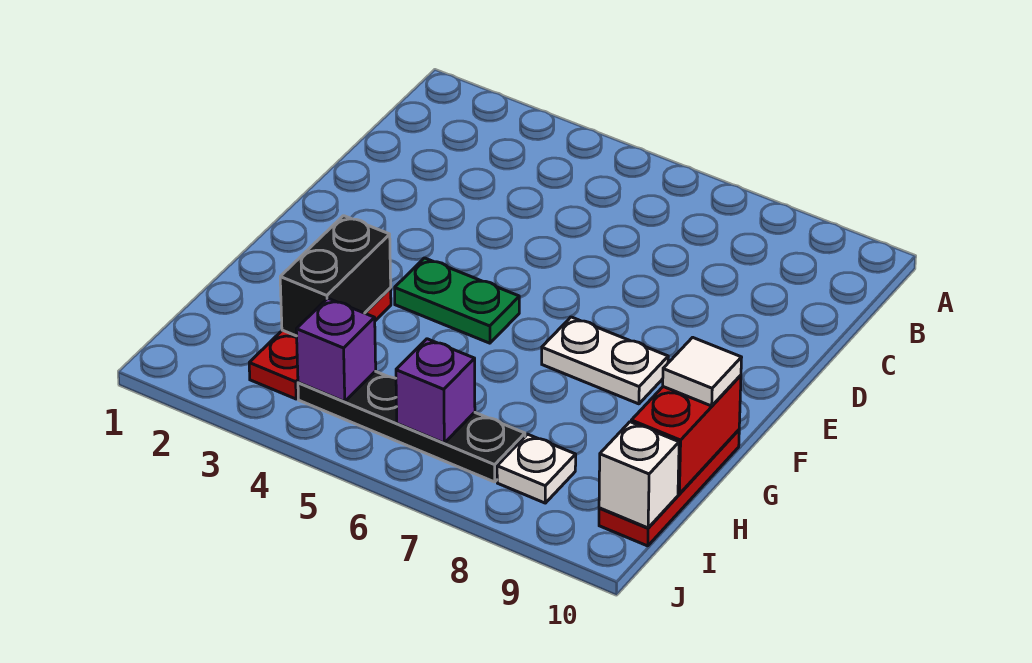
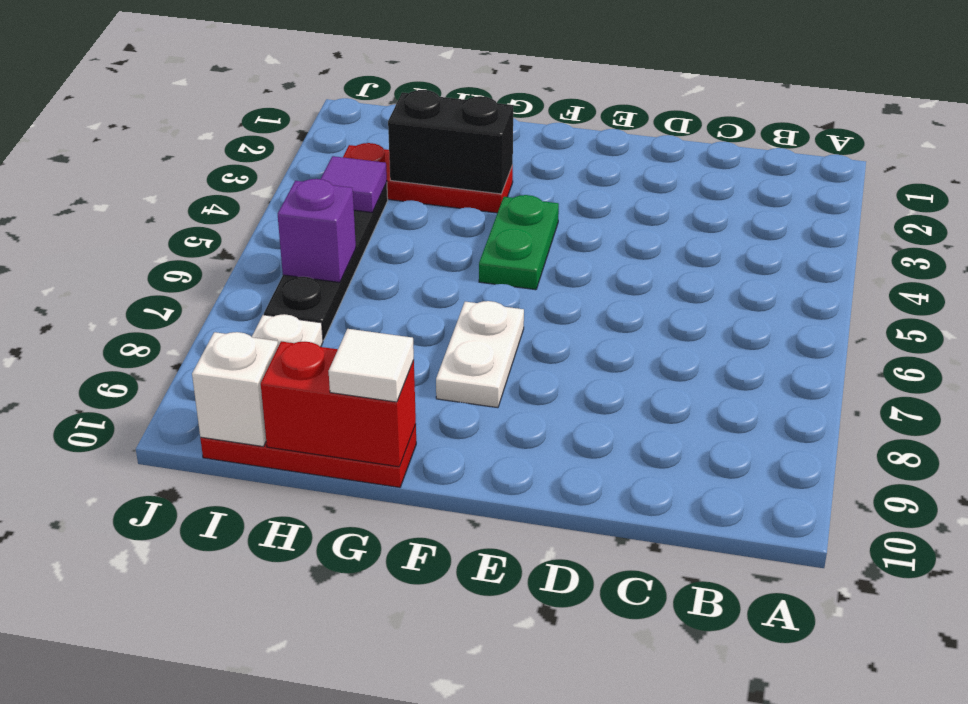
purple brick I4 level 2 -> purple tile I4 level 2

